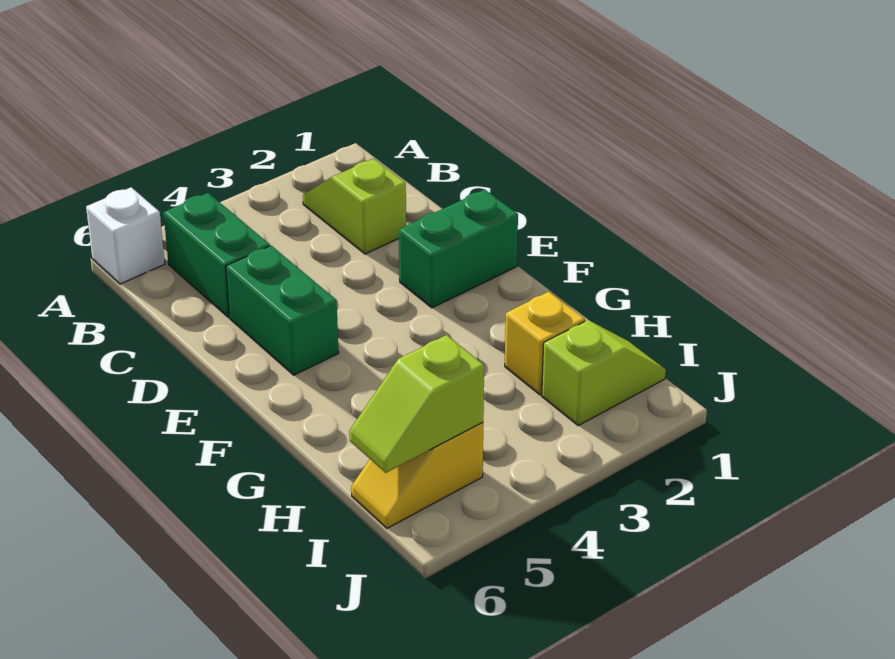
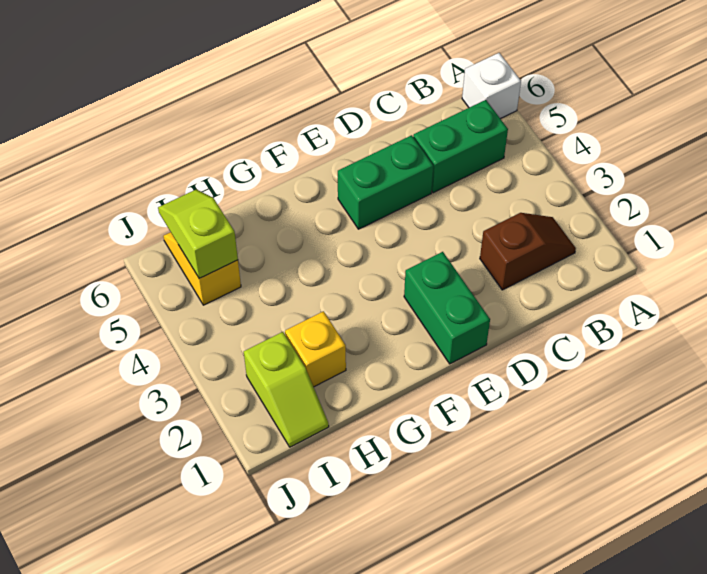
lime slope B2:C2 level 1 top C -> brown slope B2:C2 level 1 top C

